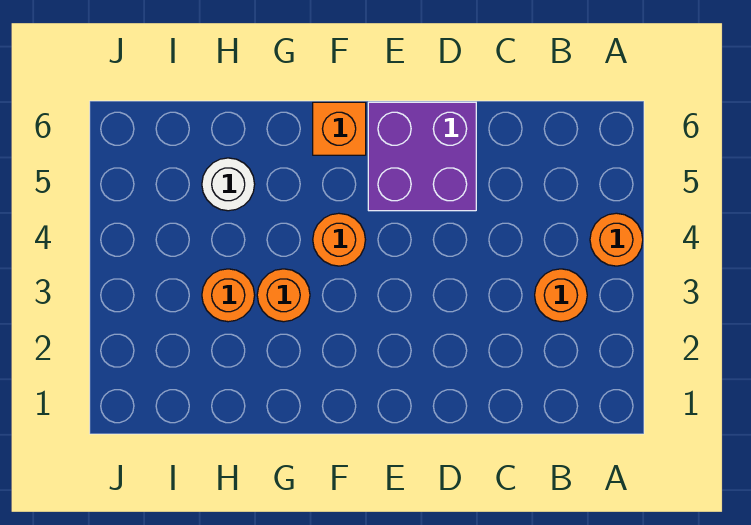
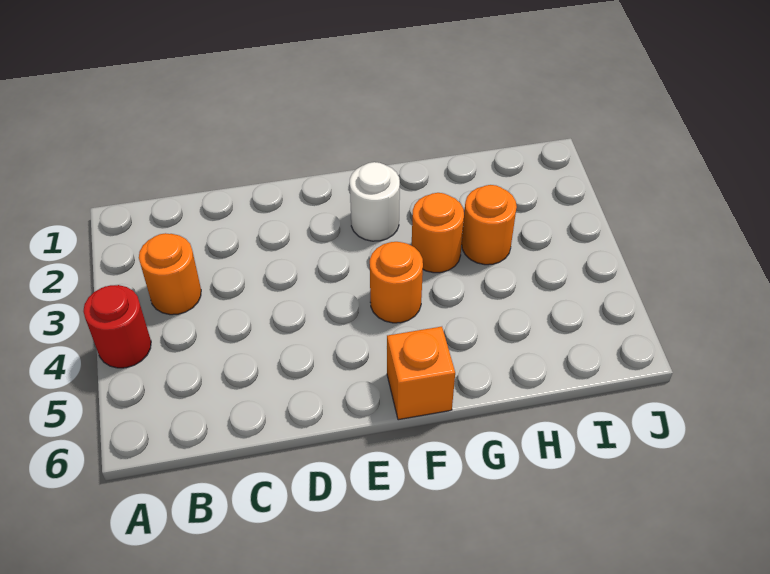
orange round brick A4 level 1 -> red round brick A4 level 1
purple brick D5:E6 level 1 -> none
white round brick H5 level 1 -> white round brick F2 level 1

